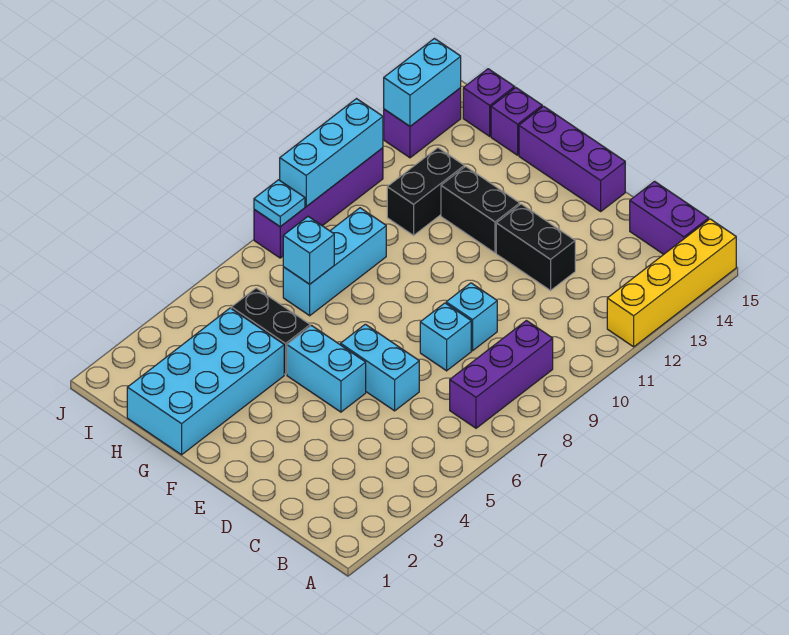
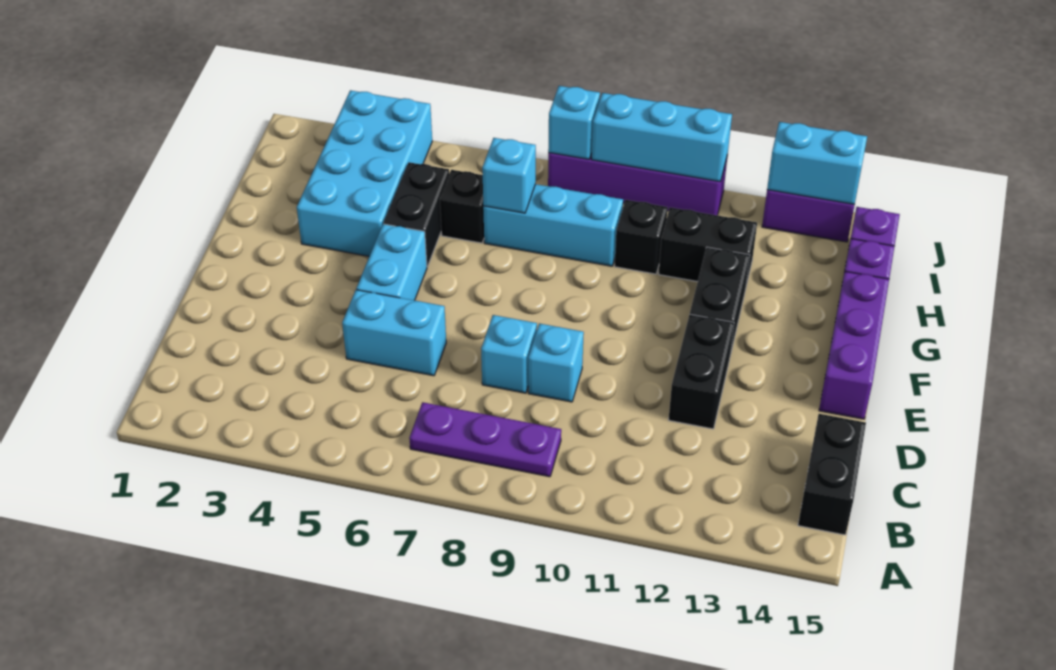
yellow brick A12:A15 level 1 -> none
purple brick B7:B9 level 1 -> purple plate B7:B9 level 1
purple brick B15:C15 level 1 -> black brick B15:C15 level 1
cyan brick D6:E6 level 1 -> cyan brick D5:D6 level 1
cyan brick G1:H4 level 1 -> cyan brick G3:J4 level 1
none -> black brick H6 level 1
none -> black brick H10 level 1
cyan plate J8 level 2 -> cyan brick J8 level 2

